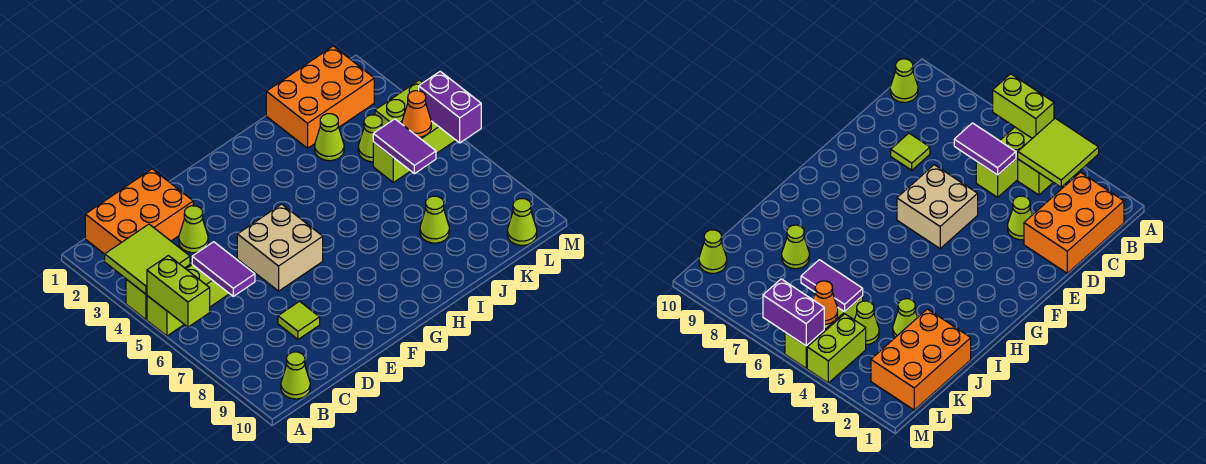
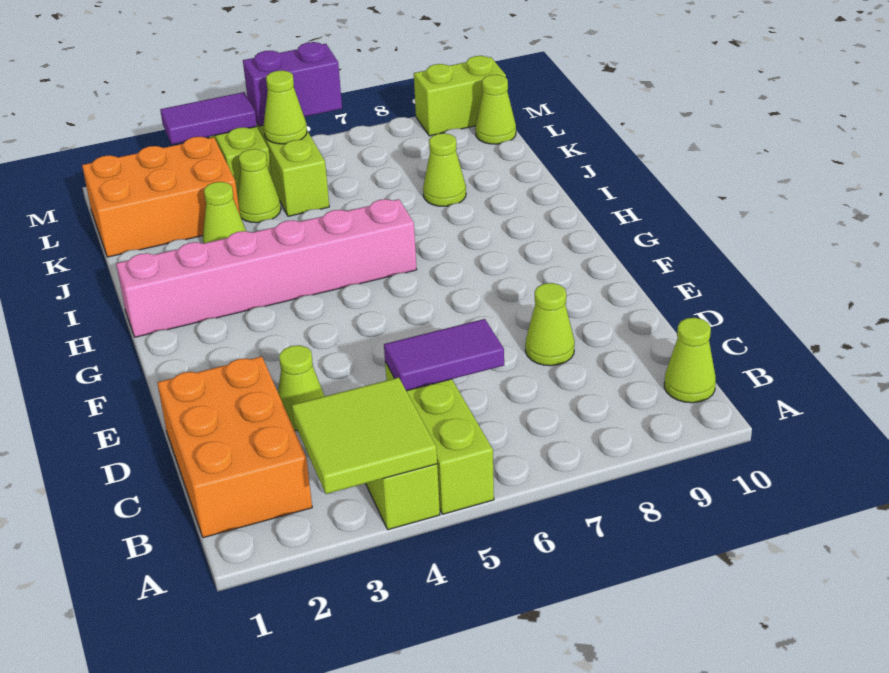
lime brick A5:A6 level 2 -> lime brick M9:M10 level 1
lime tile D8 level 1 -> lime cone D8 level 1
tan brick E5:F6 level 1 -> none
none -> pink brick H1:H6 level 1
orange brick J1:L2 level 1 -> orange brick K1:L3 level 1
purple tile K5:K6 level 2 -> purple tile M3:M4 level 2
orange cone L5 level 2 -> lime cone L5 level 2

